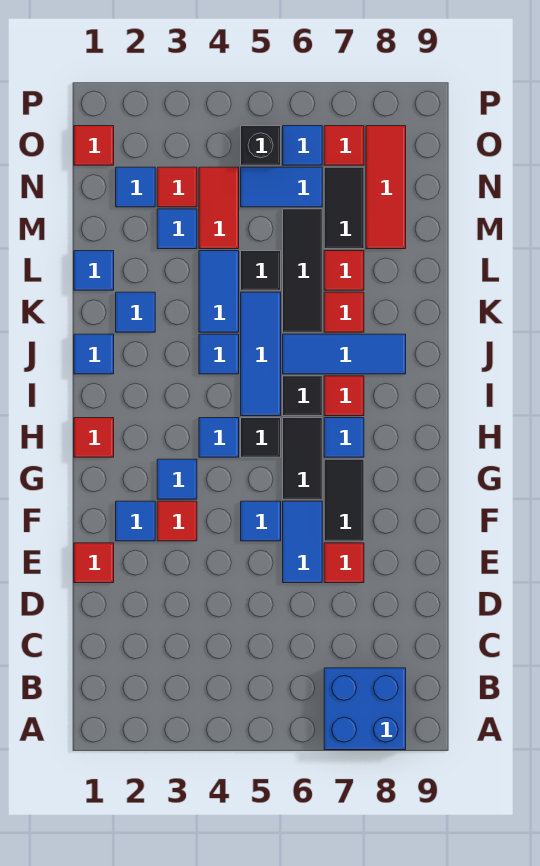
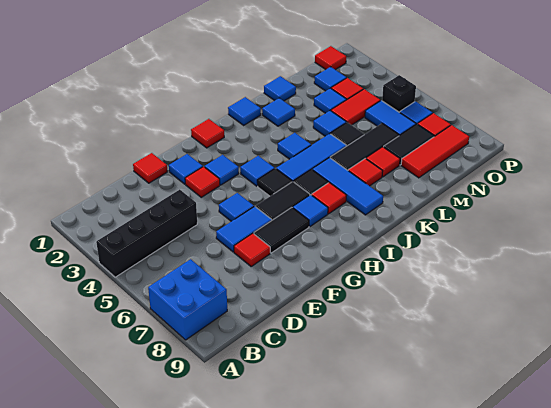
none -> black brick A4:D4 level 1
blue tile K4:L4 level 1 -> blue tile L4 level 1

